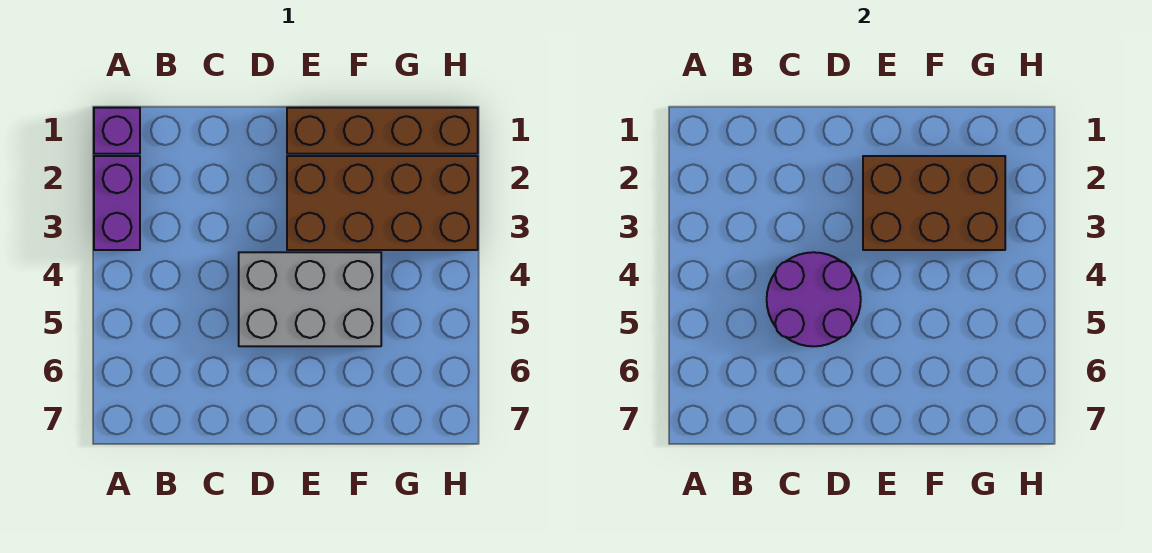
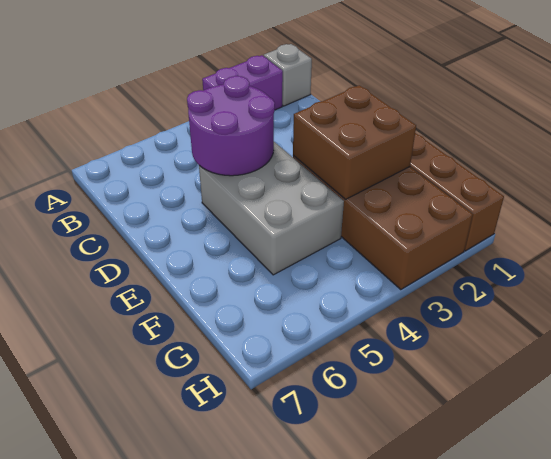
purple brick A1 level 1 -> grey brick A1 level 1
brown brick E2:G3 level 2 -> brown brick E2:F3 level 2

